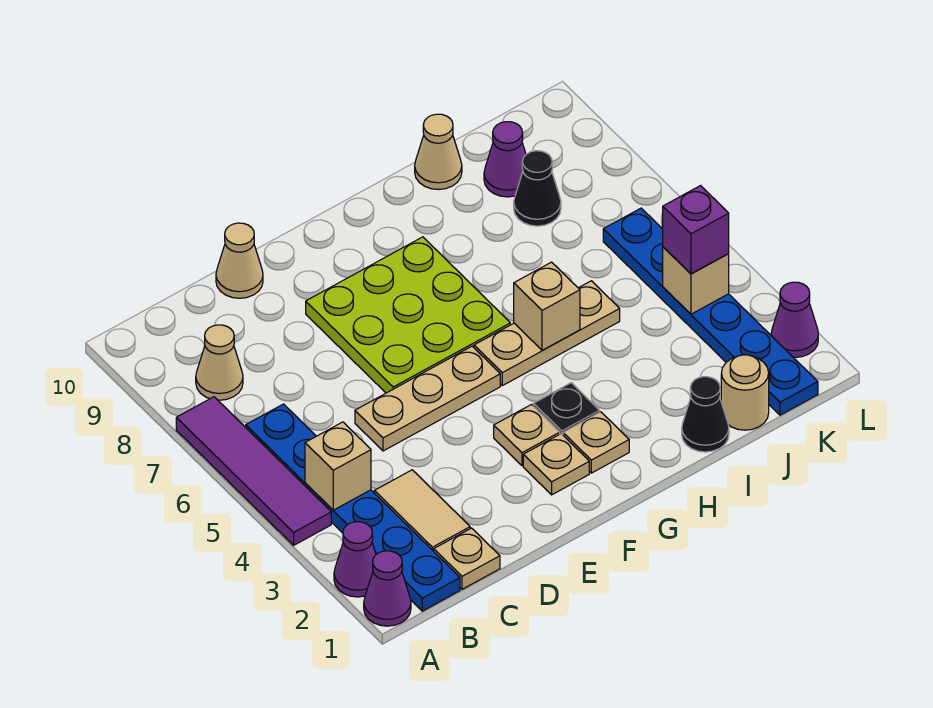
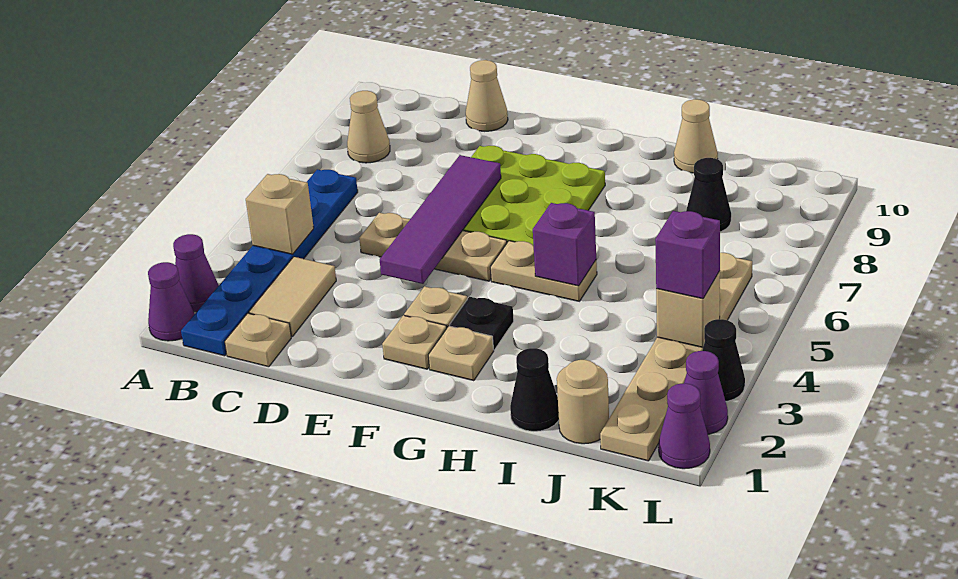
purple tile A4:A7 level 1 -> purple tile E4:E7 level 2
tan plate G5:I5 level 1 -> tan plate G5:H5 level 1
tan brick H5 level 2 -> purple brick H5 level 2
purple cone J9 level 1 -> purple cone L1 level 1
blue plate K1:K6 level 1 -> tan plate K1:K6 level 1
none -> black cone L3 level 1

